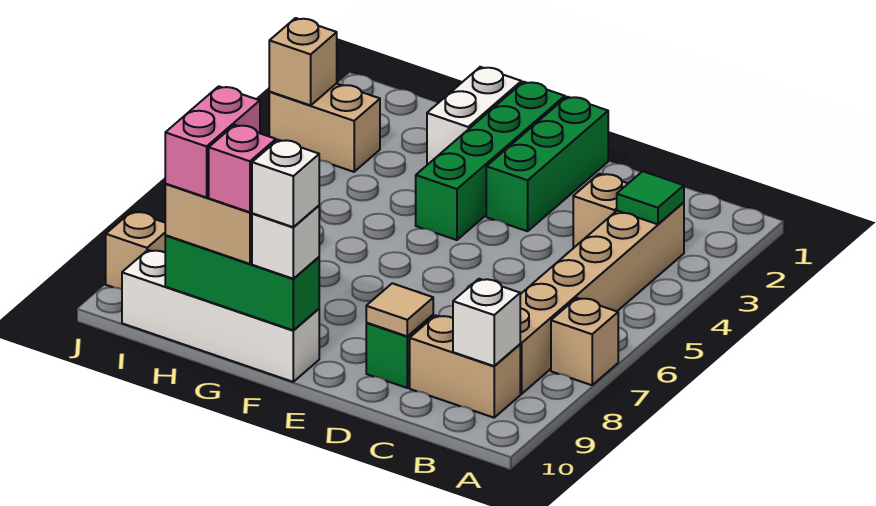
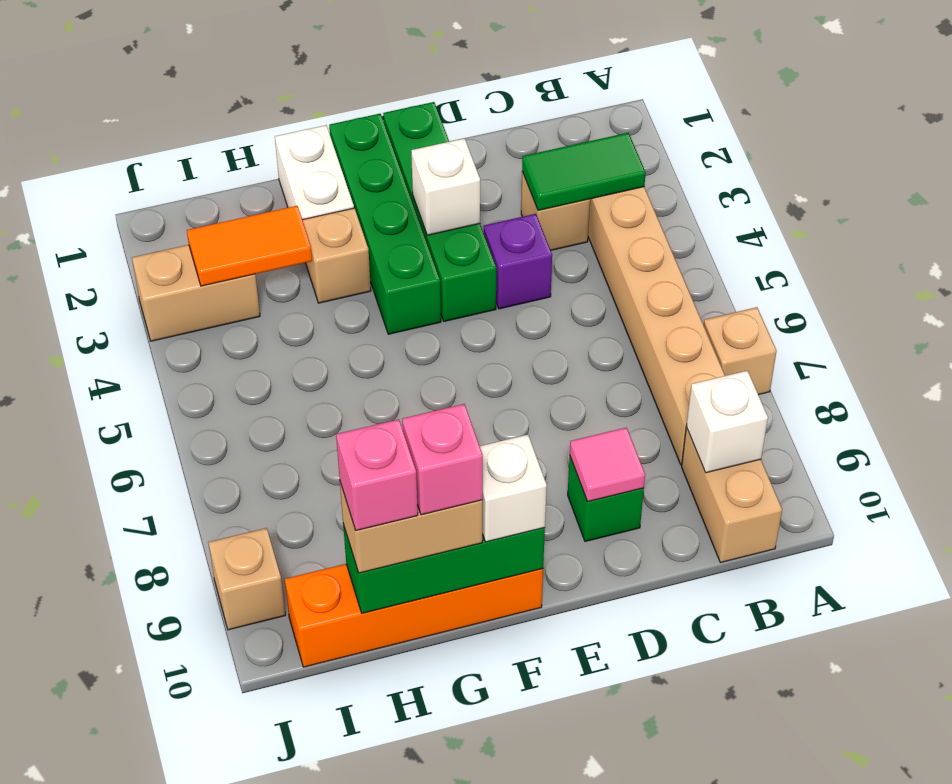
green tile B3 level 2 -> green tile B3:C3 level 2
tan brick B9:C9 level 1 -> tan brick B9:B10 level 1
none -> purple brick D4 level 1
tan tile D9 level 2 -> pink tile D9 level 2
green brick E1:E3 level 1 -> green brick E1:E4 level 1
white brick F10:I10 level 1 -> orange brick F10:I10 level 1
white brick F10 level 4 -> white brick E3 level 2
none -> orange tile H3:I3 level 2
pink brick H9:H10 level 4 -> pink brick H10 level 4
tan brick J3 level 2 -> tan brick G3 level 1

